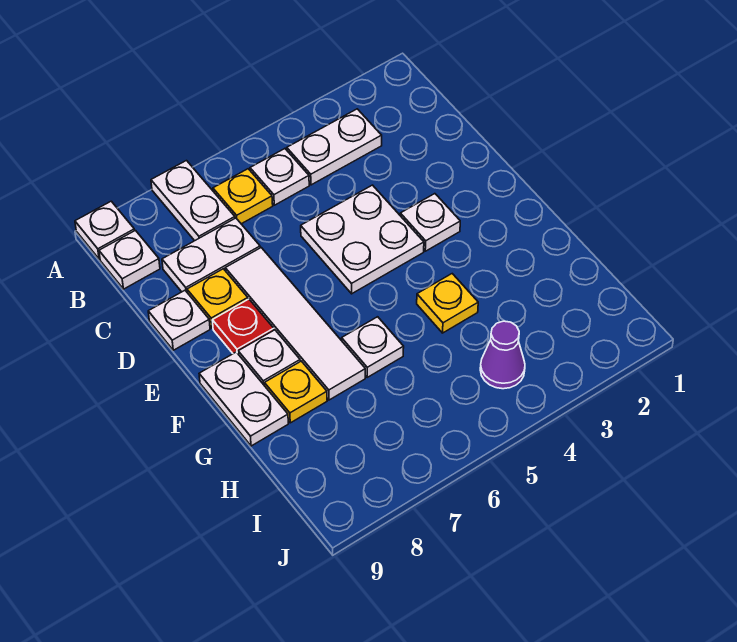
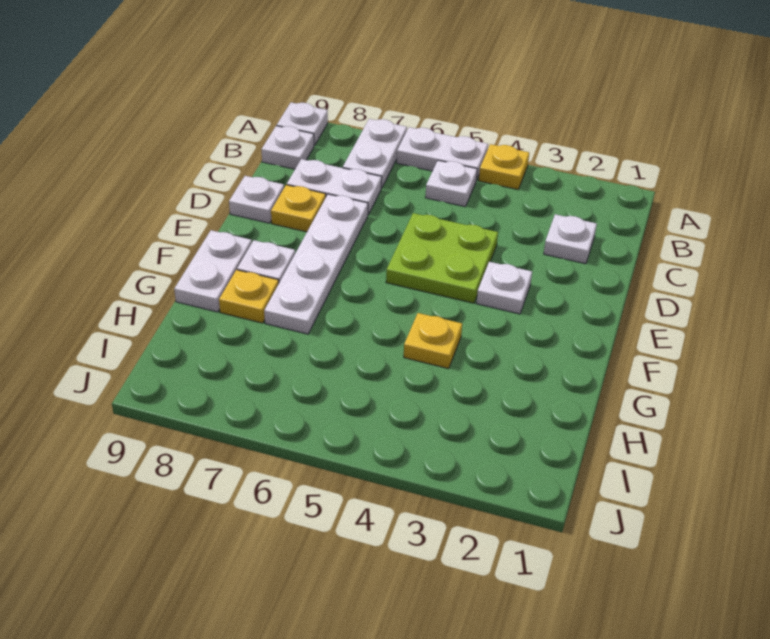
white plate B3:B4 level 1 -> white plate A5:A6 level 1
yellow plate B6 level 1 -> yellow plate A4 level 1
white plate D4:E5 level 1 -> lime plate D4:E5 level 1
white tile D7:G7 level 1 -> white plate D7:G7 level 1
red plate E8 level 1 -> none
white plate G6 level 1 -> white plate C2 level 1
purple cone I4 level 1 -> none

